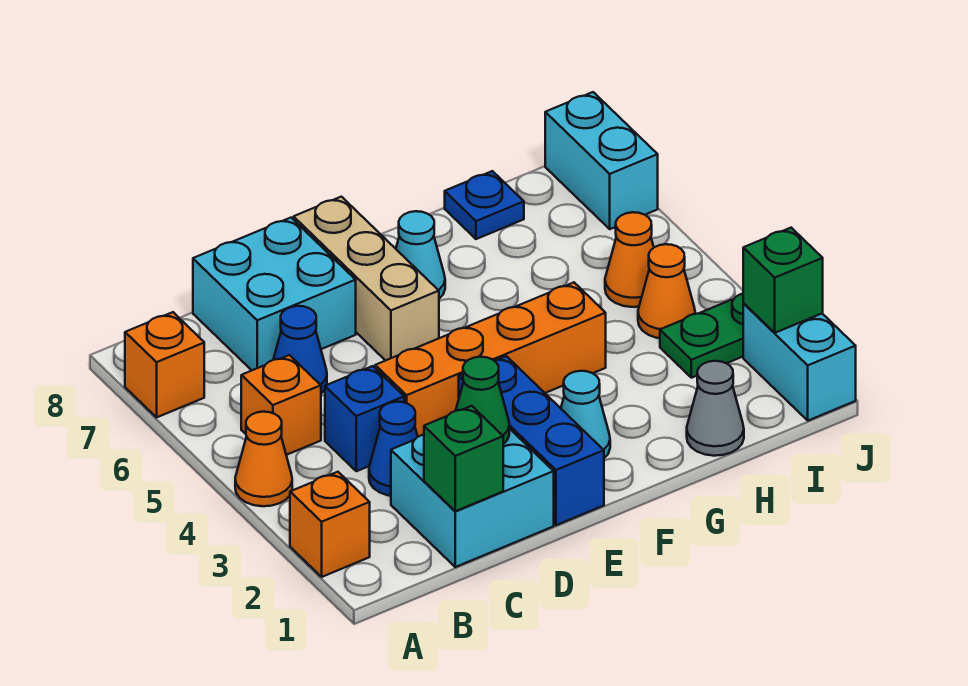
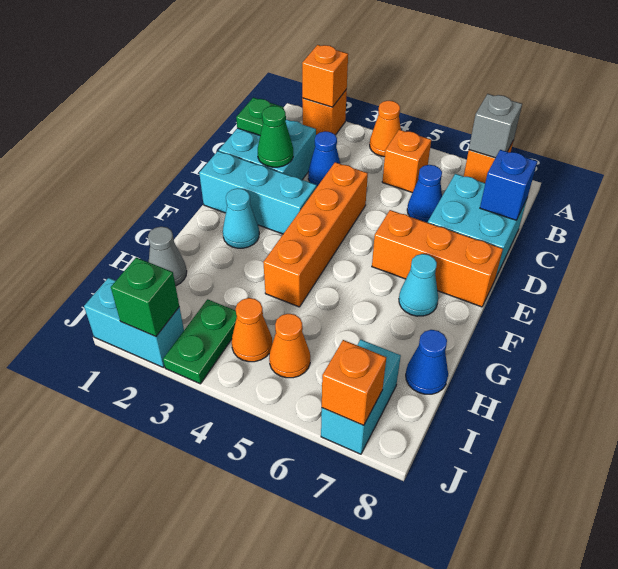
none -> orange brick A2 level 2
none -> grey brick A7 level 2
green brick C1 level 2 -> green plate C1 level 2
blue brick C4 level 1 -> blue brick C8 level 2
blue brick E1:E3 level 1 -> cyan brick E1:E3 level 1
tan brick E6:E8 level 1 -> orange brick E6:E8 level 1
blue plate H8 level 1 -> blue cone H8 level 1
cyan brick J7:J8 level 1 -> cyan brick I7:J7 level 1
none -> orange brick J7 level 2

